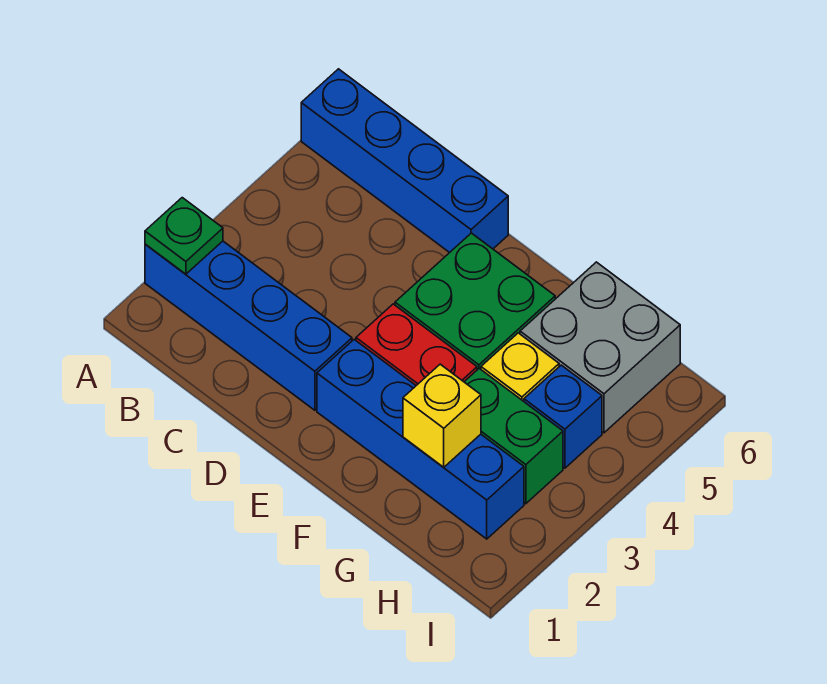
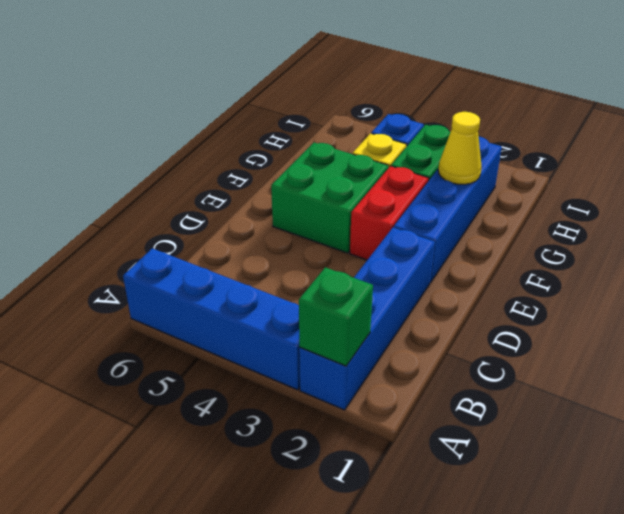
green plate A2 level 2 -> green brick A2 level 2
blue brick A6:D6 level 1 -> blue brick A3:A6 level 1
yellow brick G2 level 2 -> yellow cone G2 level 2
grey brick G5:H6 level 1 -> none

